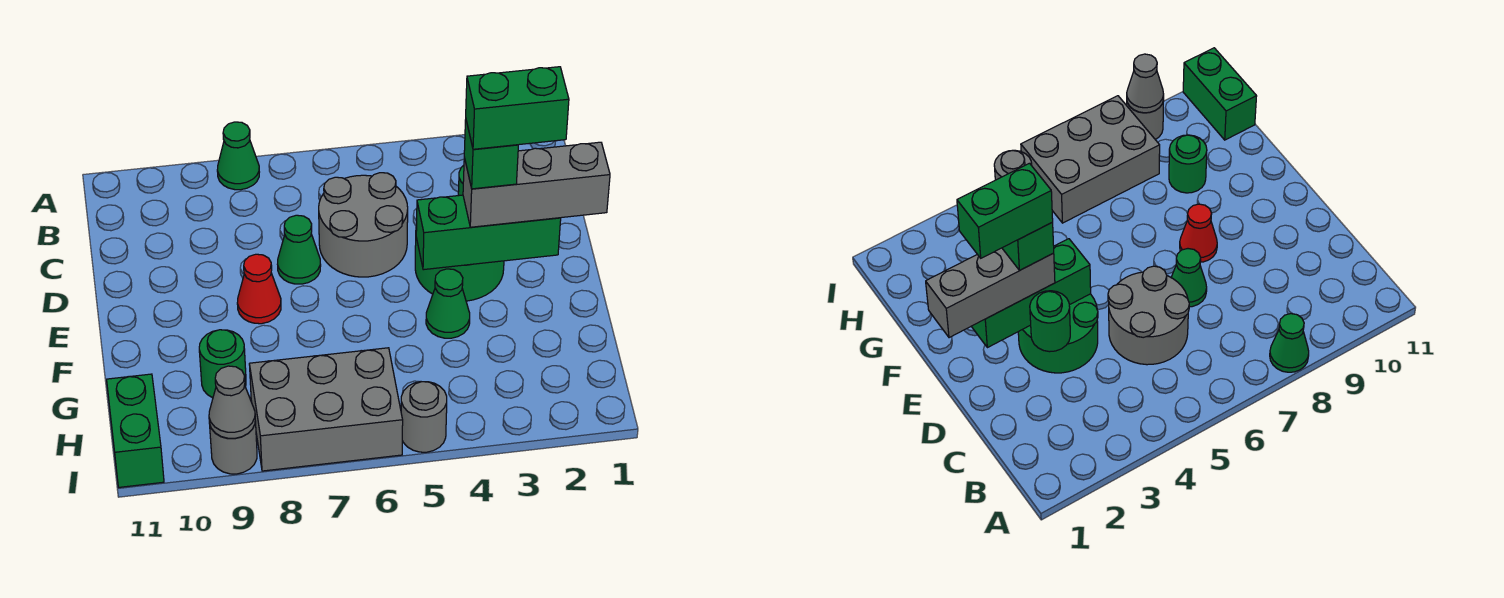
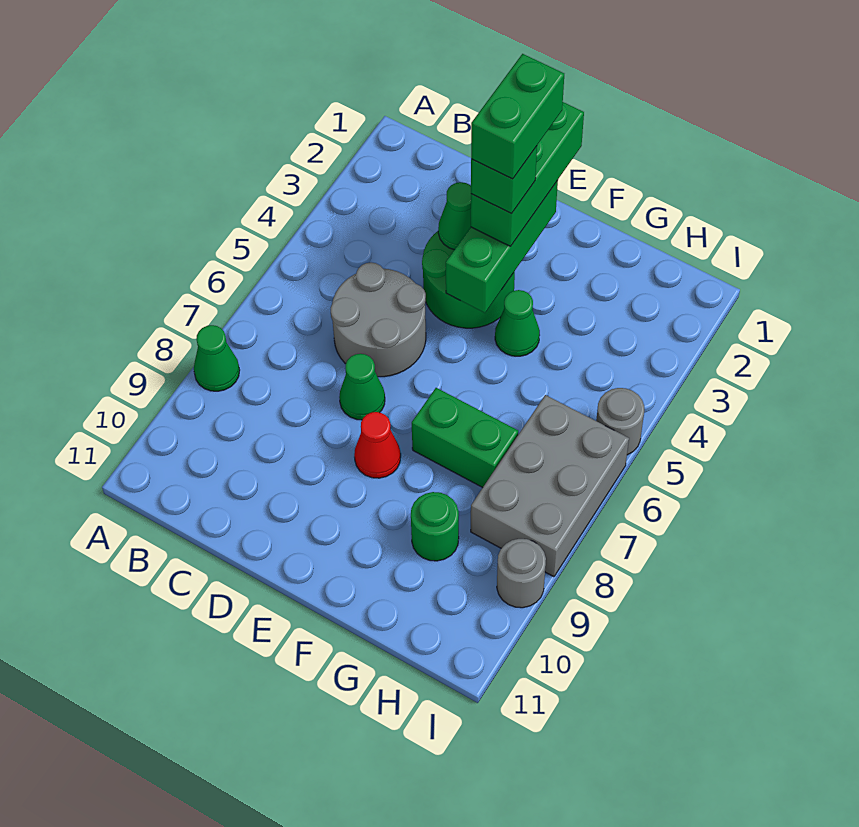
green round brick D3 level 2 -> green cone D3 level 2
grey brick E1:E3 level 3 -> green brick E1:E3 level 3
green brick H11:I11 level 1 -> green brick F7:G7 level 1
grey cone I9 level 2 -> none

